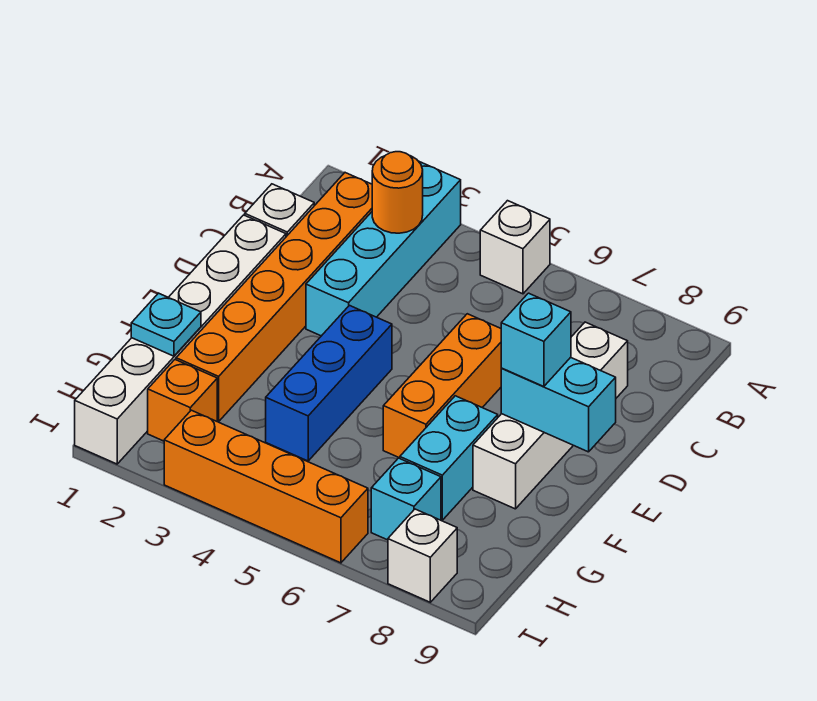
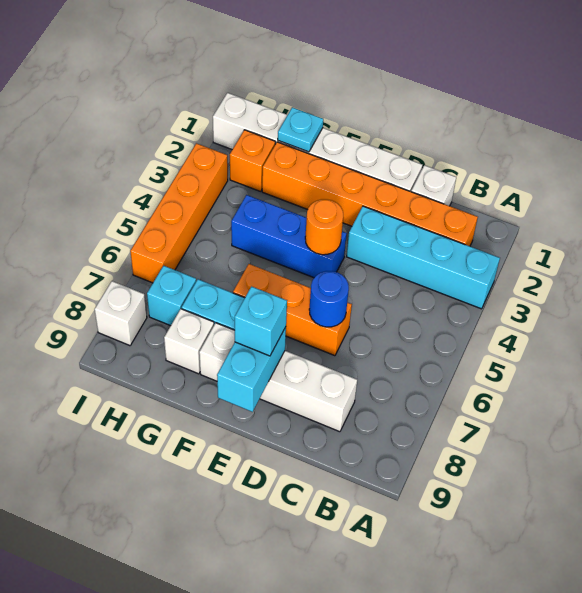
white brick A5 level 1 -> white brick G8 level 1
orange round brick B3 level 2 -> orange round brick E4 level 2
none -> blue round brick D6 level 2

